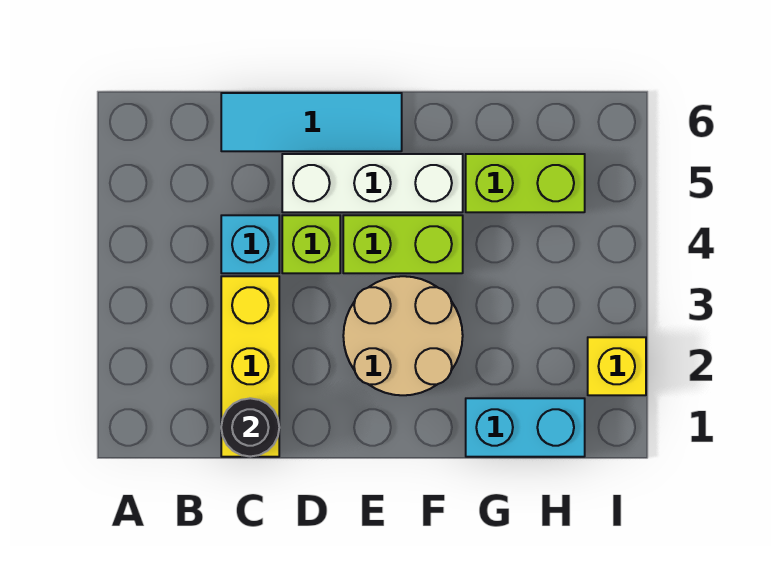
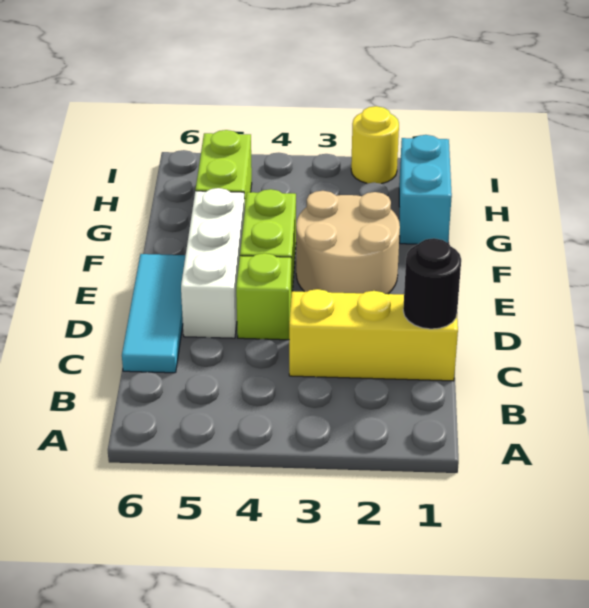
cyan brick C4 level 1 -> none
yellow brick I2 level 1 -> yellow round brick I2 level 1

